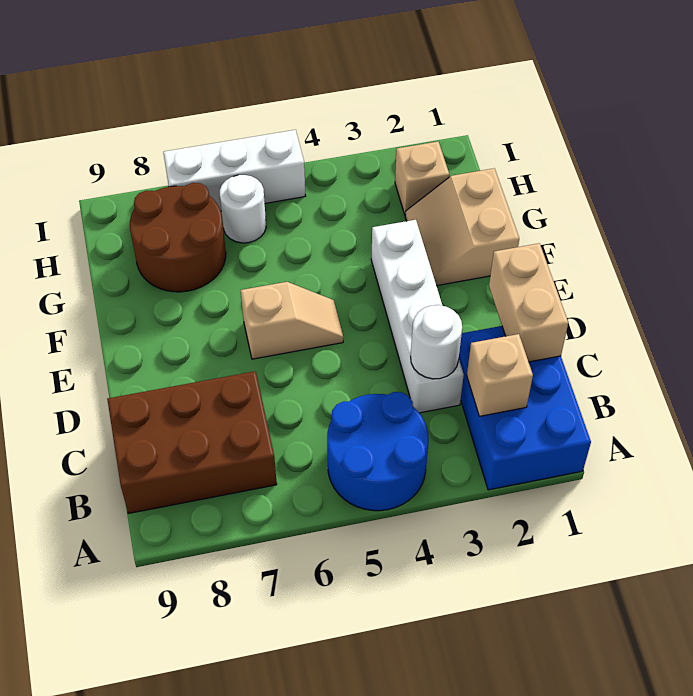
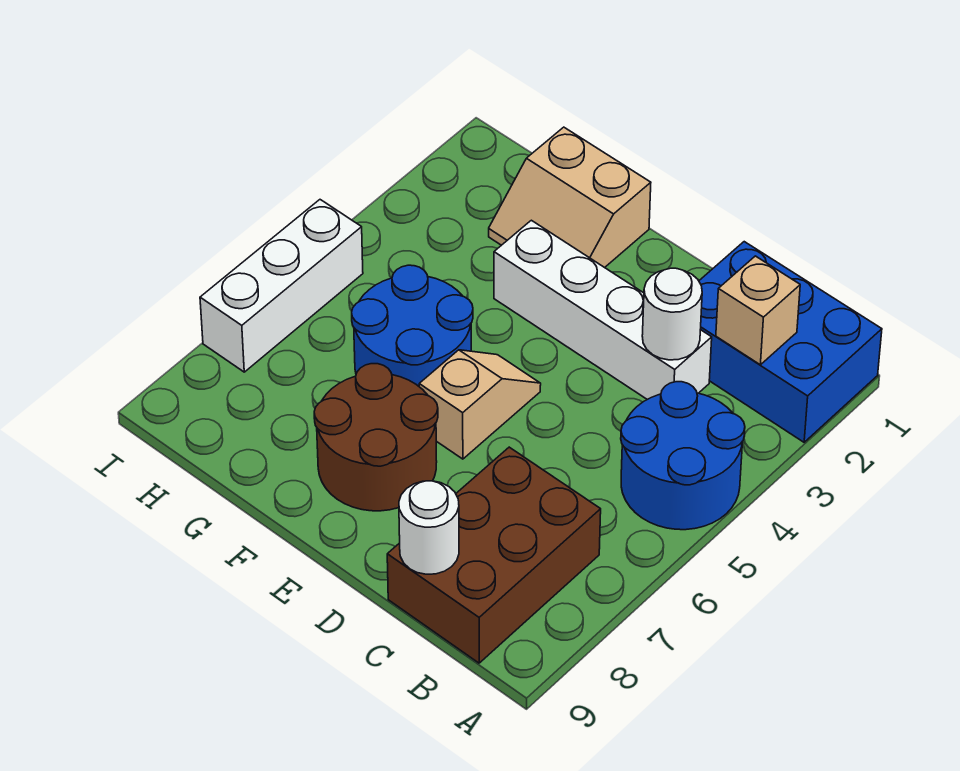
tan brick C1:D1 level 2 -> none
none -> blue round brick F5:G6 level 1
brown round brick G7:H8 level 1 -> brown round brick E7:F8 level 1
tan brick H2 level 1 -> none
white round brick H6 level 1 -> white round brick C9 level 2

